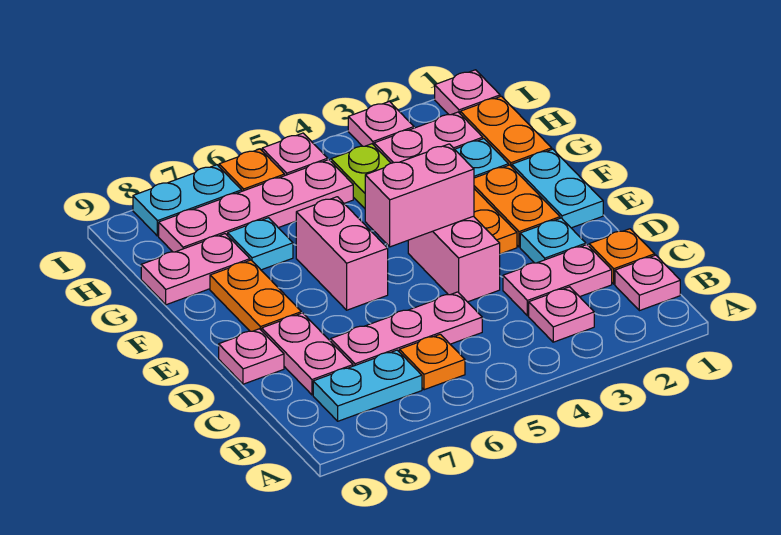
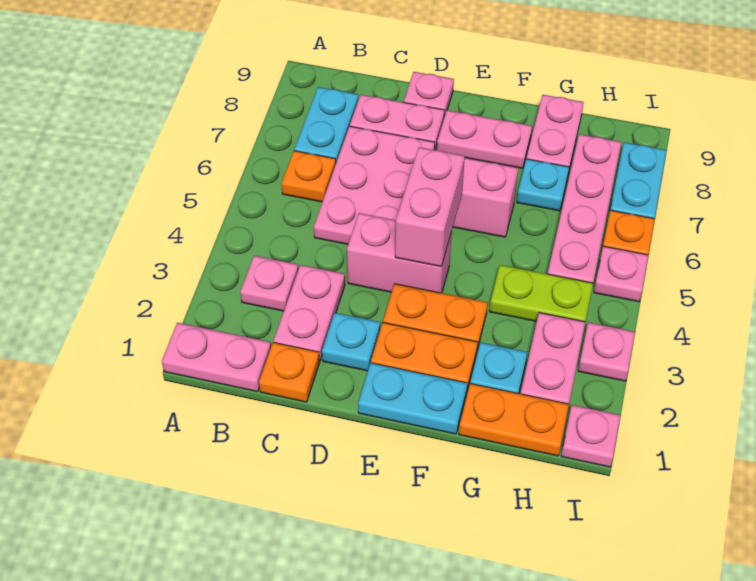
pink plate B1 level 1 -> pink plate A1:B1 level 1
pink plate C5:C7 level 1 -> pink plate C5:D7 level 1
orange plate E8:F8 level 1 -> pink plate E8:F8 level 1

